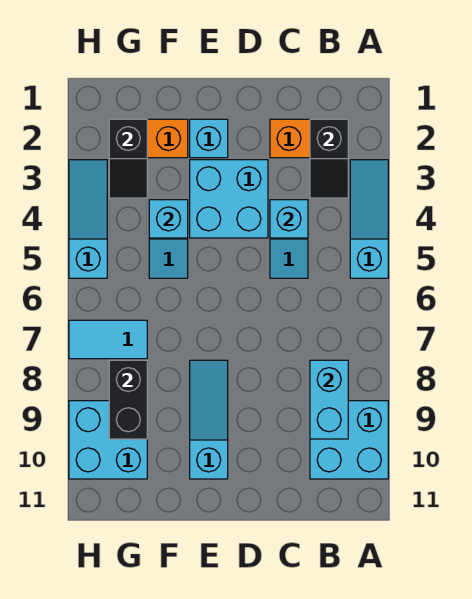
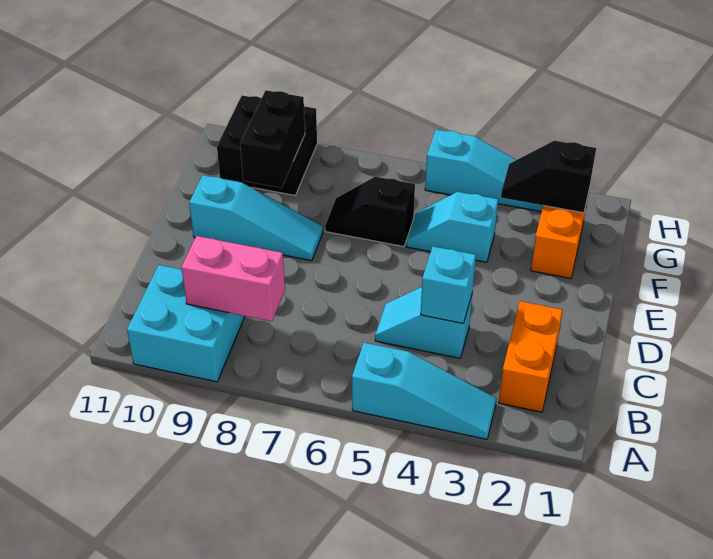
black slope B2:B3 level 2 top 2 -> black slope F6:F7 level 1 top 6
cyan brick B8:B9 level 2 -> pink brick B8:B9 level 2
cyan brick D3:E4 level 1 -> none
cyan brick E2 level 1 -> none
cyan brick F4 level 2 -> none
cyan tile G7:H7 level 1 -> none
black brick G8:G9 level 2 -> black brick F9:G9 level 2
cyan brick G9:H10 level 1 -> black brick G9:H10 level 1

